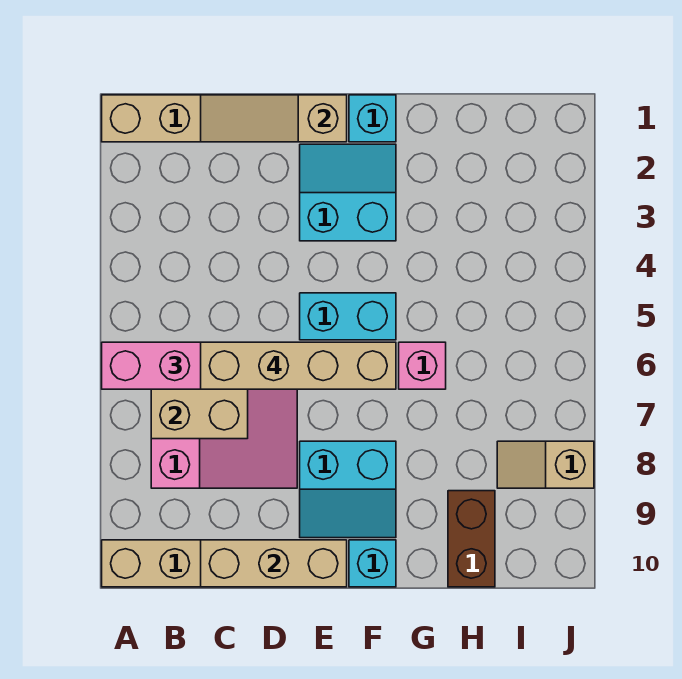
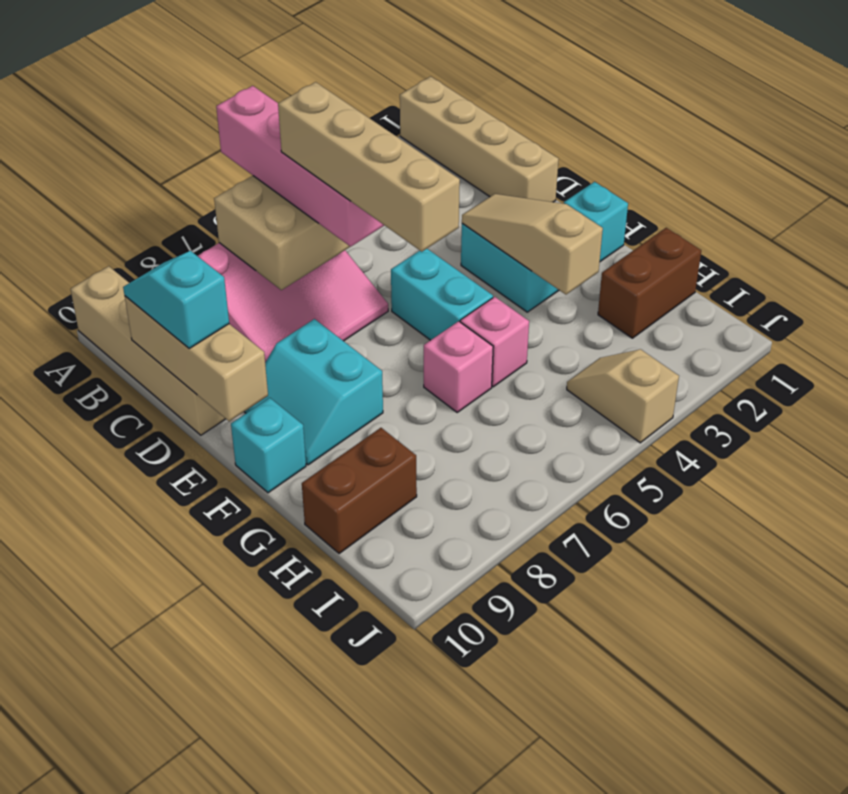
tan slope C1:E1 level 2 top E -> tan slope E3:G3 level 2 top G
none -> cyan slope C10:D10 level 3 top D
none -> pink brick G5 level 1
none -> brown brick H1:H2 level 1
tan slope I8:J8 level 1 top J -> tan slope I4:J4 level 1 top J

